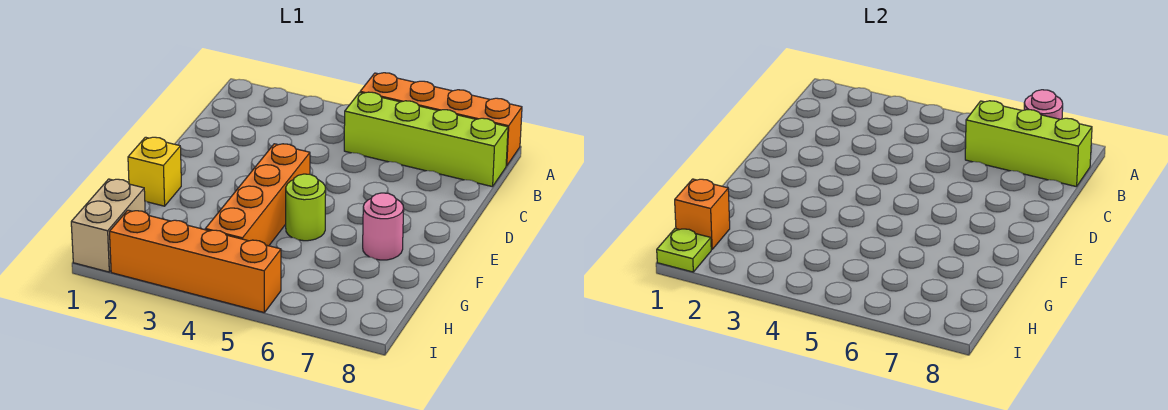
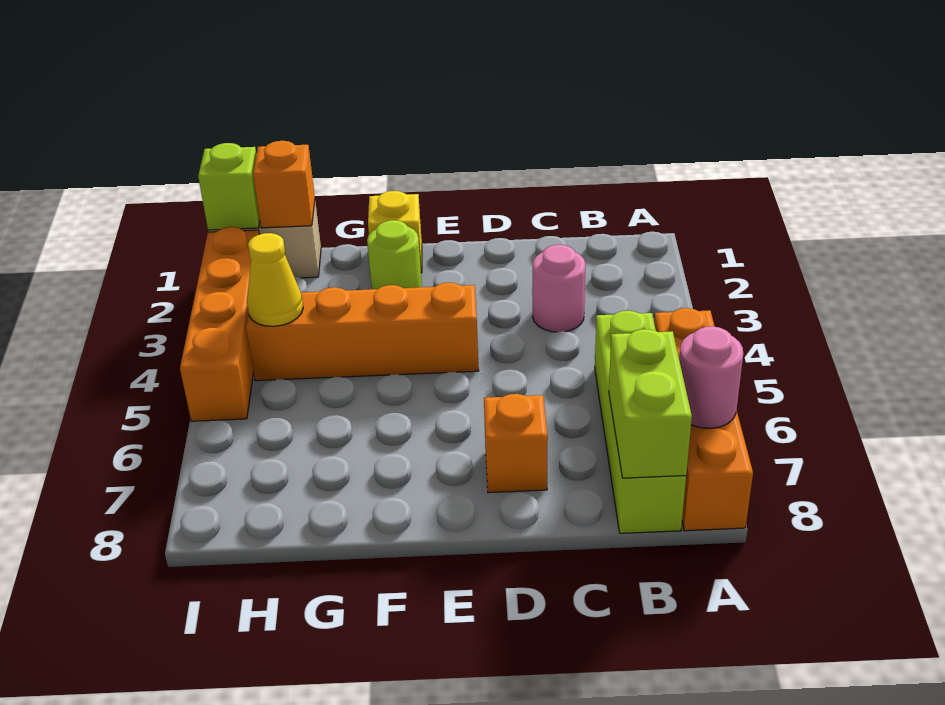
lime brick B6:B8 level 2 -> lime brick B7:B8 level 2
none -> orange brick D7 level 1
lime round brick F5 level 1 -> lime round brick F2 level 1
pink round brick F7 level 1 -> pink round brick C3 level 1
none -> yellow cone H4 level 2
lime plate I1 level 2 -> lime brick I1 level 2

